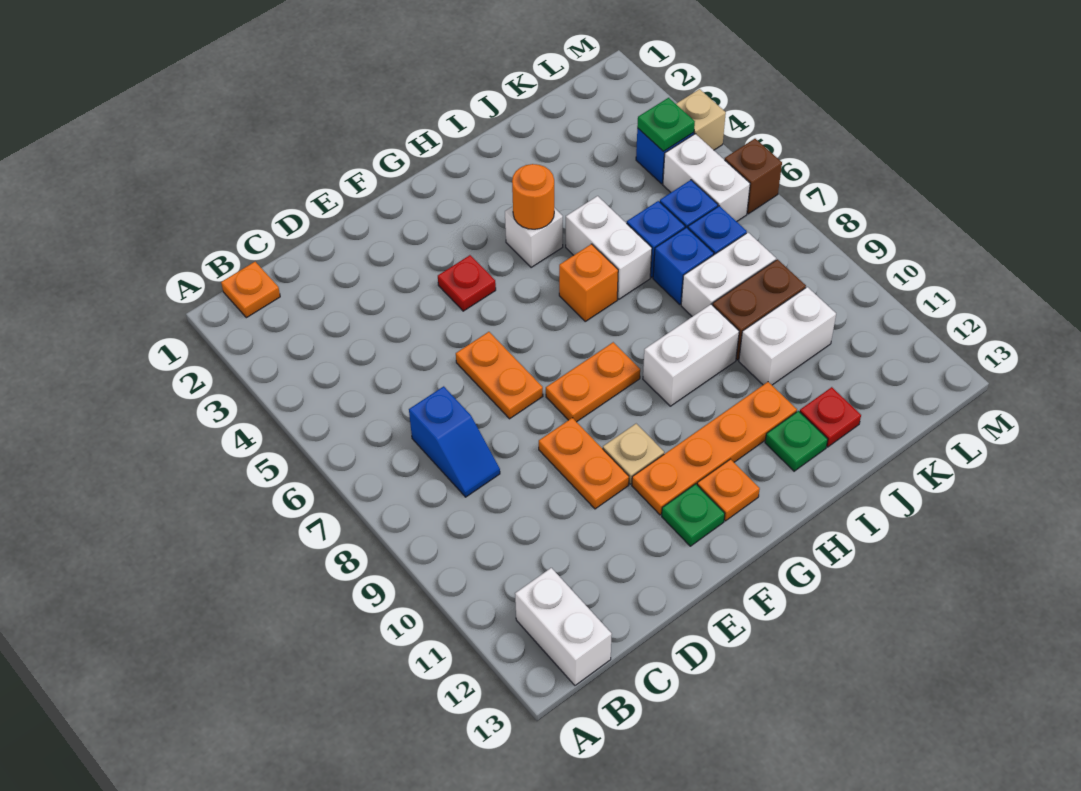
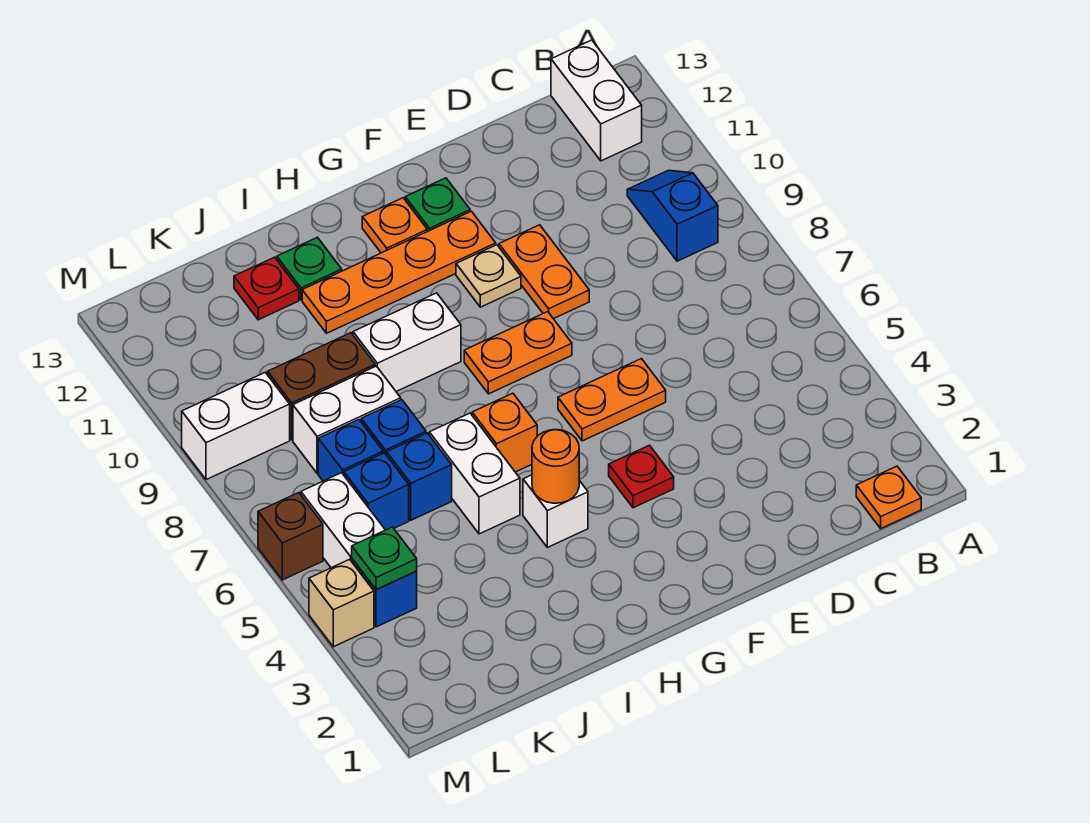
blue slope C7:C8 level 1 top 7 -> blue slope B9:B10 level 1 top 9
orange plate E6:E7 level 1 -> orange plate E6:F6 level 1
white brick J10:K10 level 1 -> white brick L9:M9 level 1

